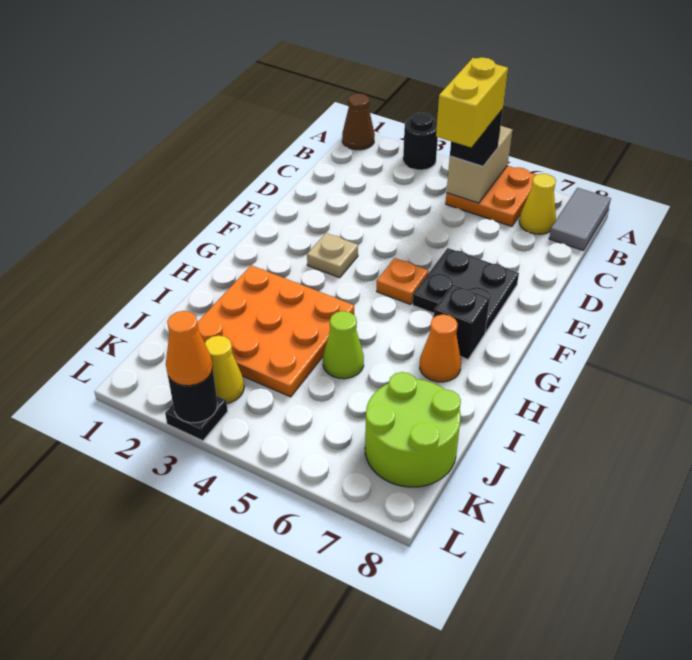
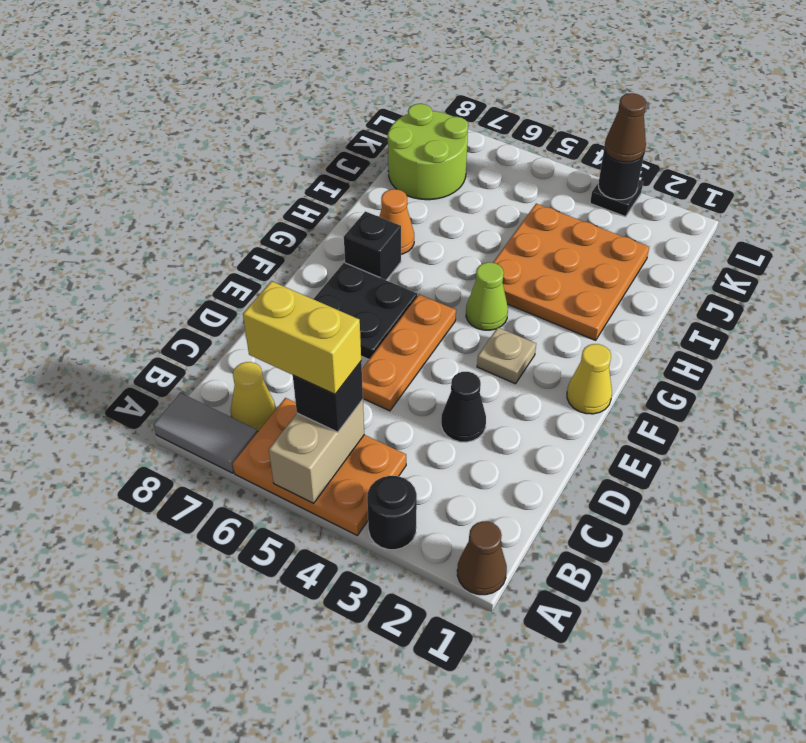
orange plate A5:B6 level 1 -> orange plate A4:B6 level 1
grey tile A8:B8 level 1 -> grey tile A7:A8 level 1
yellow brick B5:C5 level 4 -> yellow brick B5:B6 level 4
none -> black cone D3 level 1
orange plate F5 level 1 -> orange plate D5:F5 level 1
lime cone I5 level 1 -> lime cone G4 level 1
yellow cone K3 level 1 -> yellow cone F1 level 1
orange cone L3 level 3 -> brown cone L3 level 3

